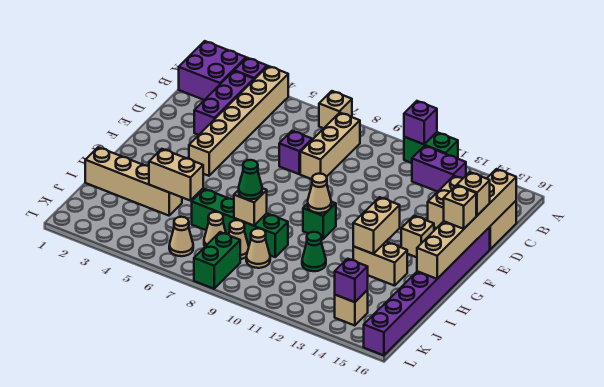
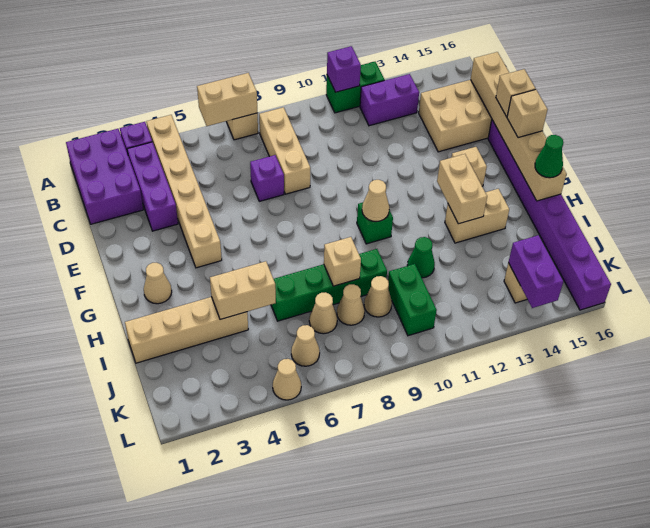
purple brick A1:B2 level 1 -> purple brick A1:C2 level 1
none -> tan brick A6:A7 level 2
none -> tan cone G2 level 1
green cone I8 level 3 -> green cone H16 level 3
green brick K8:L8 level 1 -> green brick J10:K10 level 1
purple brick K14 level 2 -> purple brick K14:L14 level 2
none -> tan cone L5 level 1

